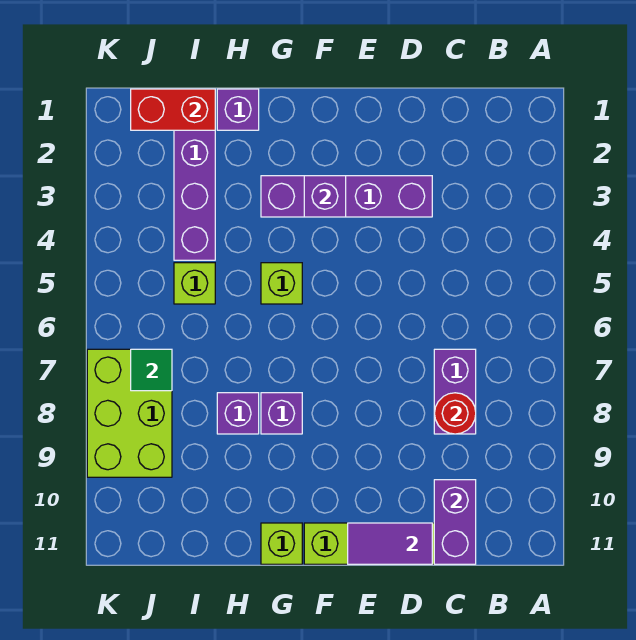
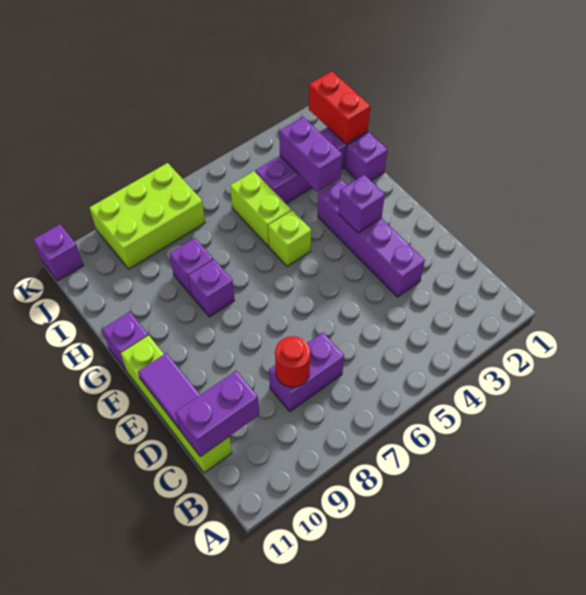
lime brick G11 level 1 -> purple brick G11 level 1
none -> purple brick H3:I3 level 2
lime brick I5 level 1 -> lime brick H5:I5 level 1
green tile J7 level 2 -> none
none -> purple brick K11 level 1

